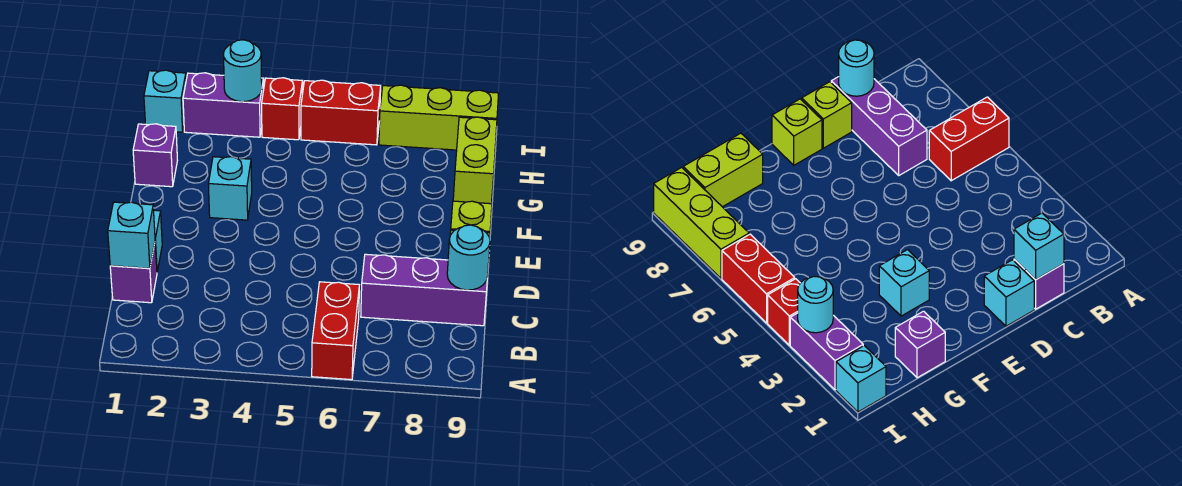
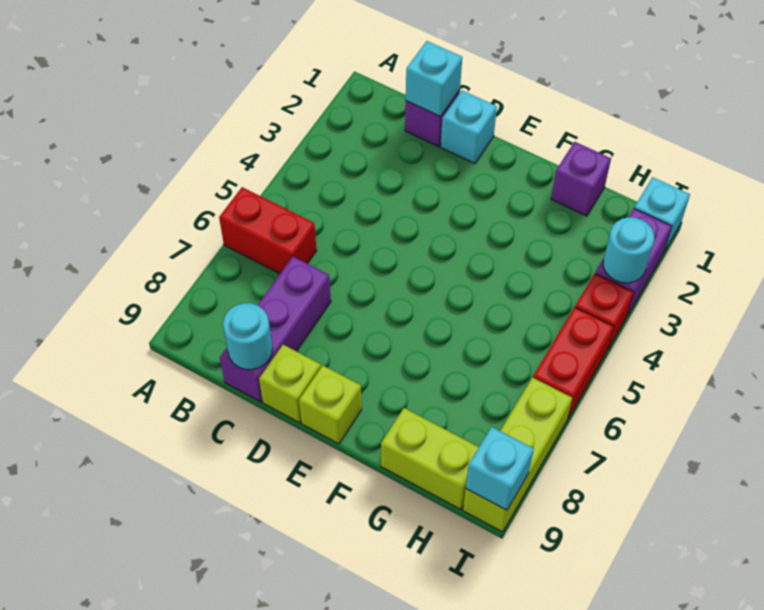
cyan brick F3 level 1 -> cyan brick I9 level 2

